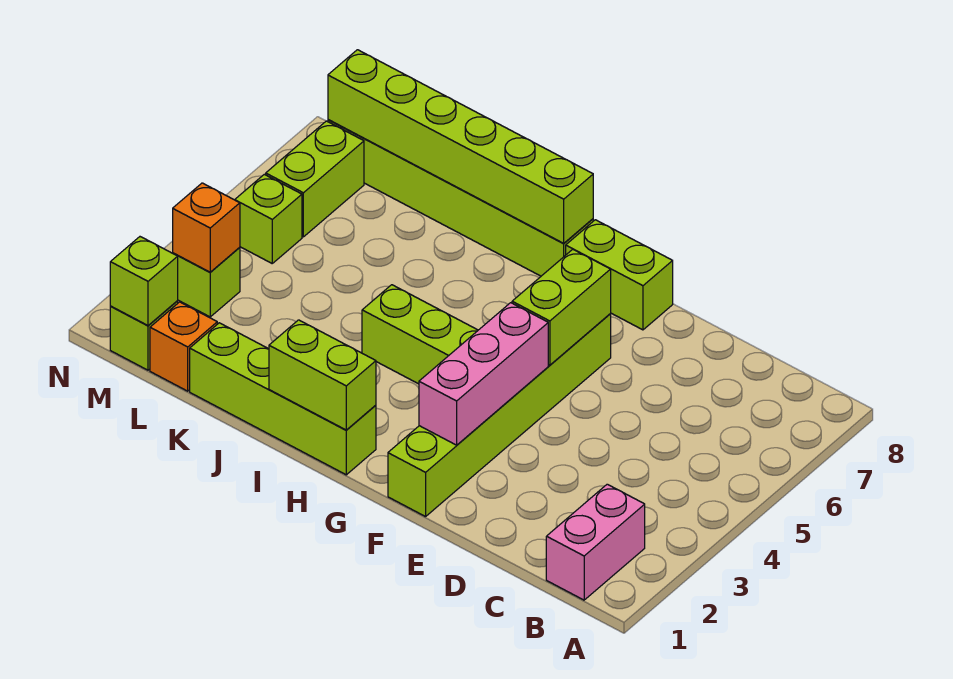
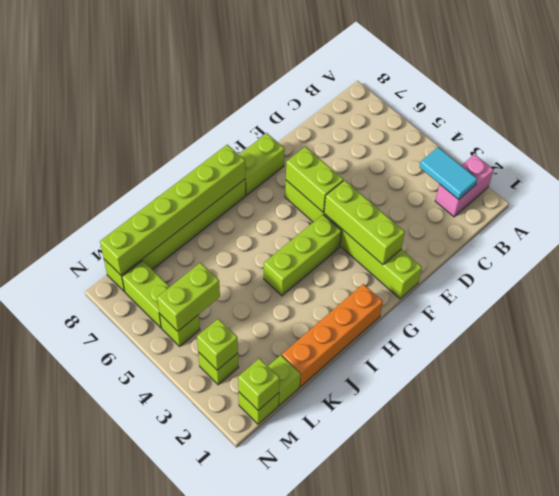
pink brick B1:B2 level 1 -> pink brick A2:B2 level 1
none -> cyan tile B2:B3 level 2
pink brick F2:F4 level 2 -> lime brick F2:F4 level 2
lime brick H1:K1 level 1 -> orange brick H1:K1 level 1
lime brick H1:I1 level 2 -> lime brick L5:M5 level 2
orange brick L1 level 1 -> lime brick L1 level 1
orange brick M3 level 2 -> lime brick M3 level 2

